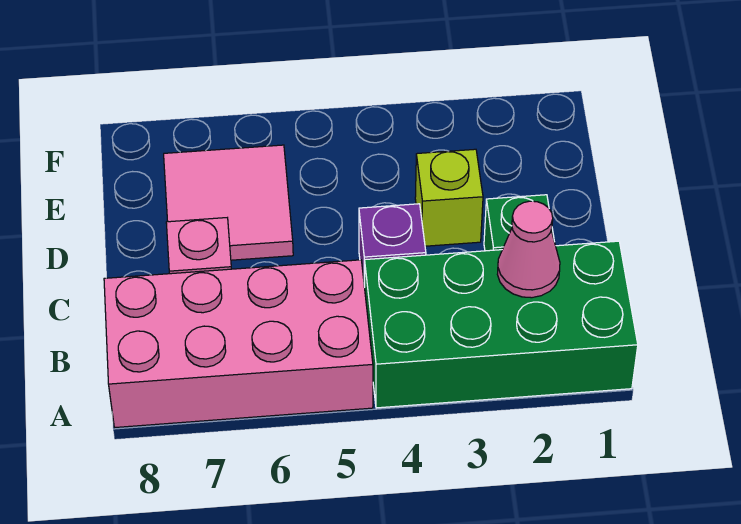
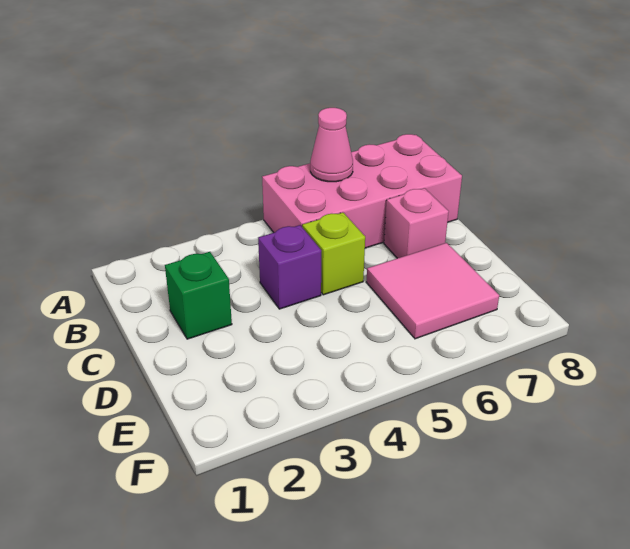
green brick A1:B4 level 1 -> none
pink cone B2 level 2 -> pink cone A6 level 2
lime brick D3 level 1 -> lime brick C5 level 1

